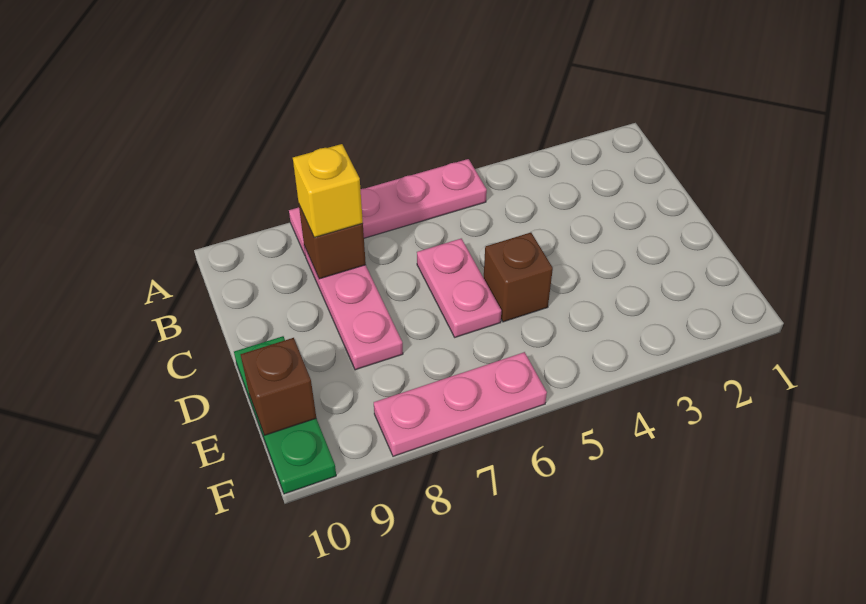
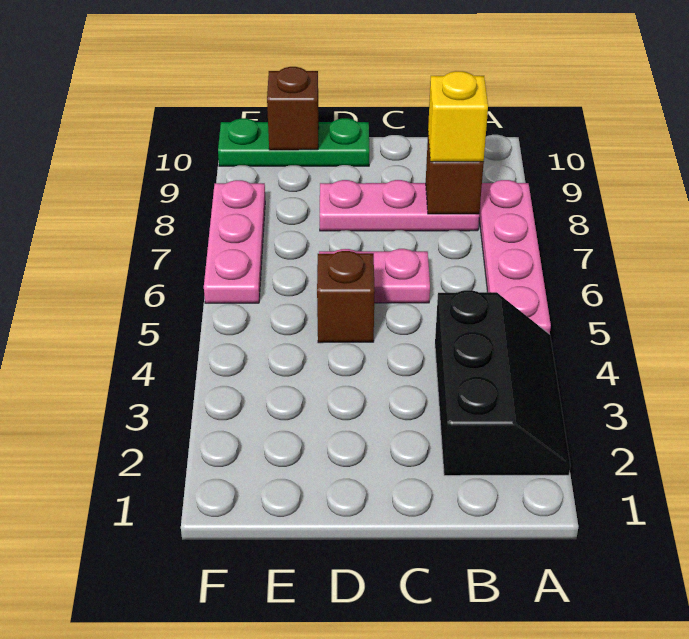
none -> black slope A2:B4 level 1 top B

